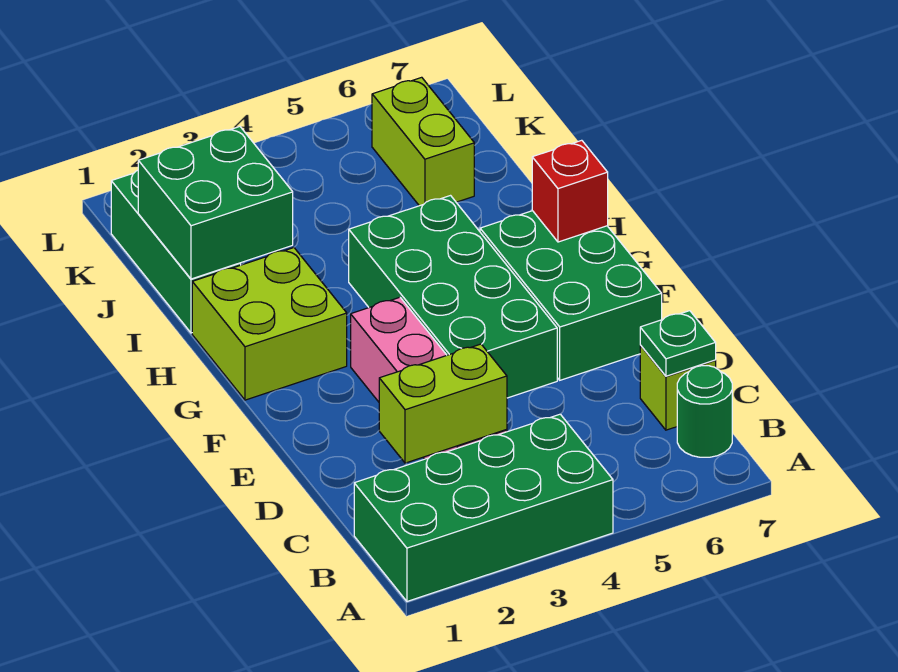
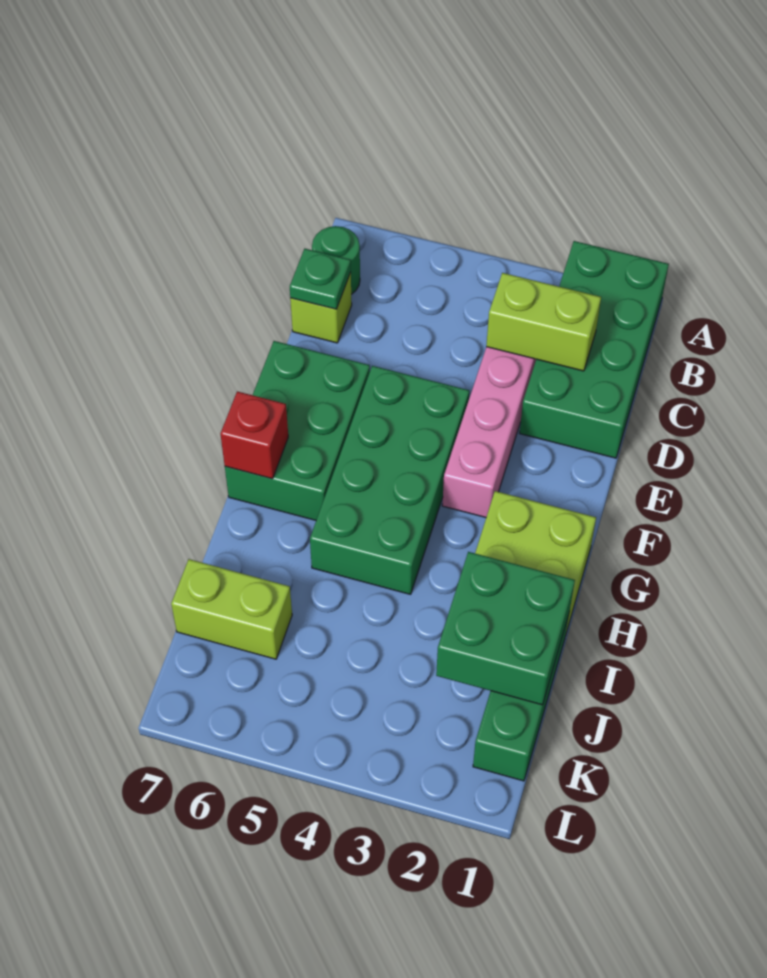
green brick A1:B4 level 1 -> green brick A1:D2 level 1
lime brick J6:K6 level 1 -> lime brick J6:J7 level 1

